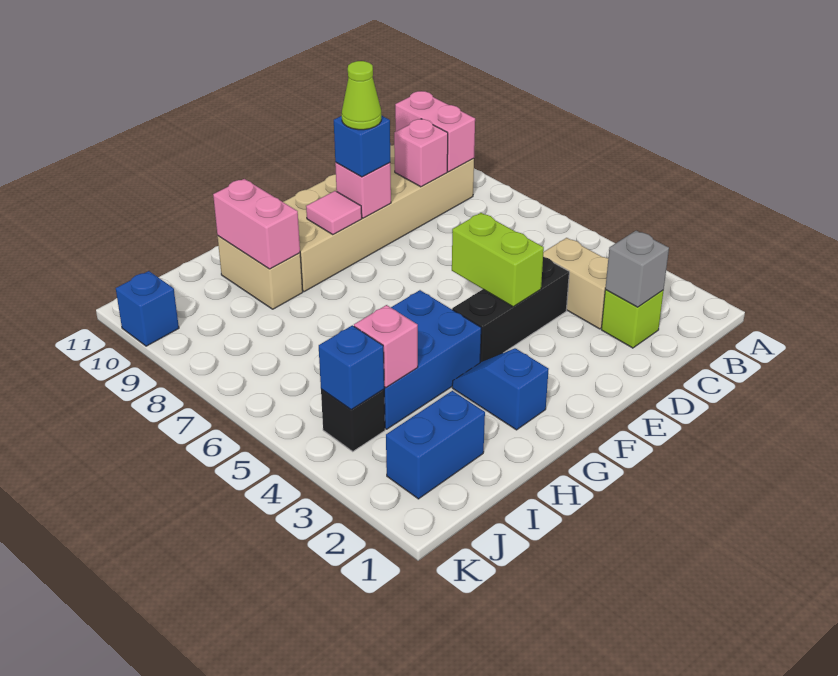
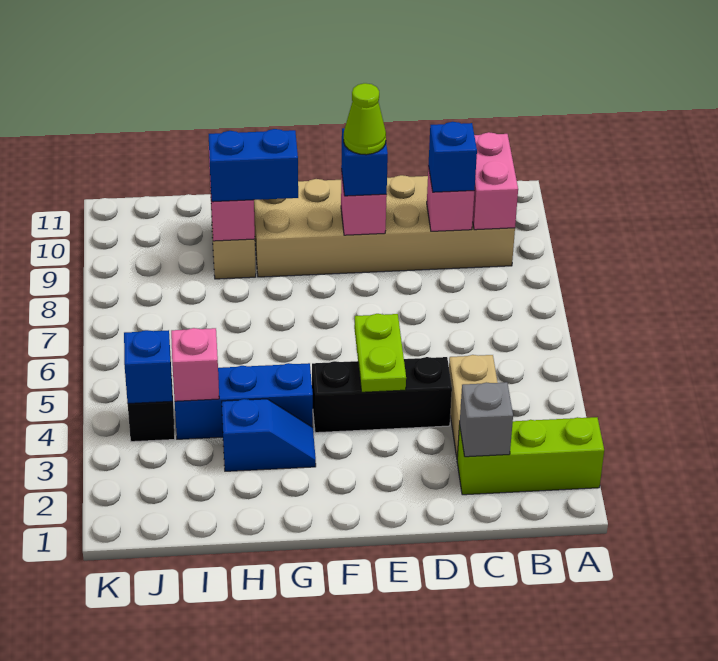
lime brick C2 level 1 -> lime brick A2:C2 level 1
lime brick E4:E5 level 2 -> lime plate E4:E5 level 2
pink tile F9 level 2 -> none
blue slope G2:G3 level 1 top 2 -> blue slope G3:H3 level 1 top H
blue brick G4:I5 level 1 -> blue brick G4:I4 level 1
blue brick I2:J2 level 1 -> blue brick G9:H9 level 3
blue brick K10 level 1 -> blue brick C9 level 3

